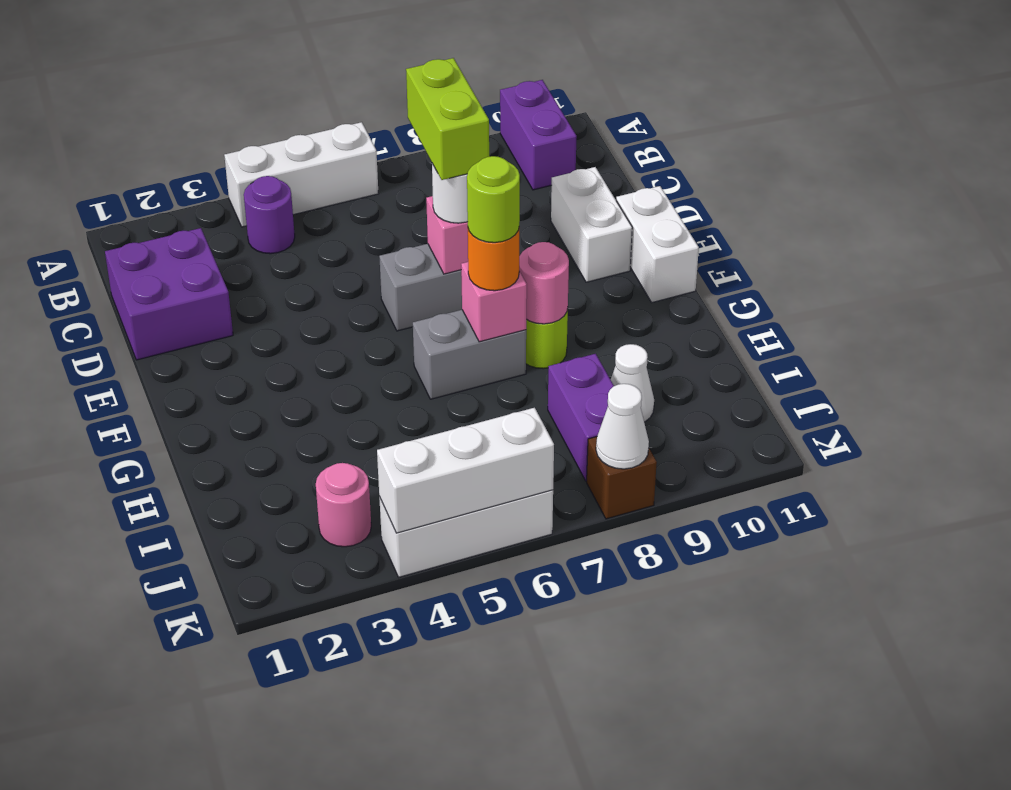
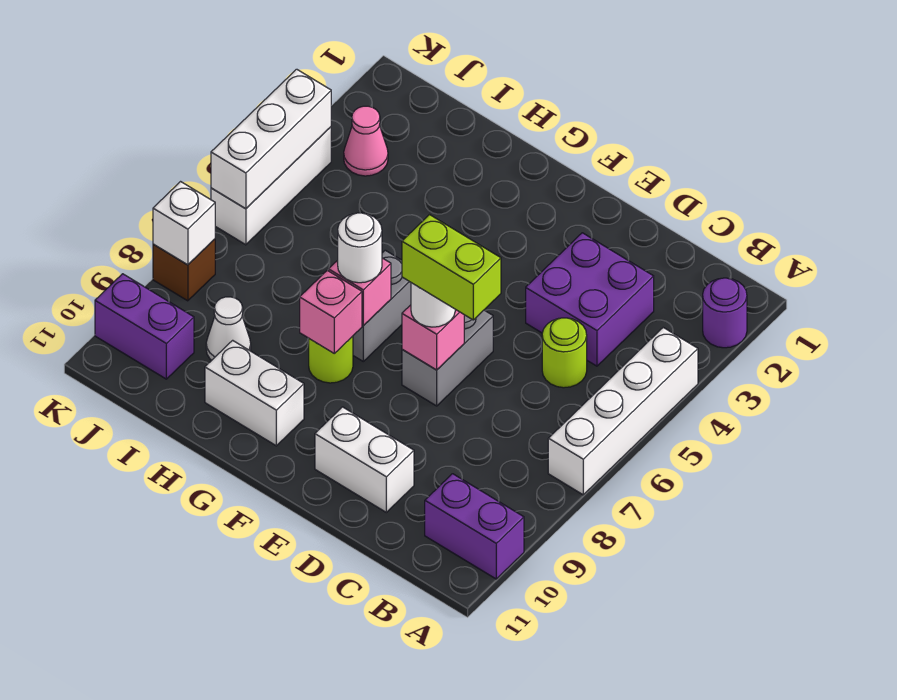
white brick A4:A6 level 1 -> white brick A4:A7 level 1
purple round brick B4 level 1 -> purple round brick A2 level 1
purple brick C1:D2 level 1 -> purple brick C3:D4 level 1
white brick E11:F11 level 1 -> white brick G10:H10 level 1
orange round brick G7 level 3 -> white round brick G7 level 3
lime round brick G7 level 4 -> lime round brick C5 level 1
pink round brick G8 level 2 -> pink brick G8 level 2
purple brick I8:J8 level 1 -> purple brick J10:K10 level 1
pink round brick J3 level 1 -> pink cone J3 level 1
white cone K8 level 2 -> white brick K8 level 2

